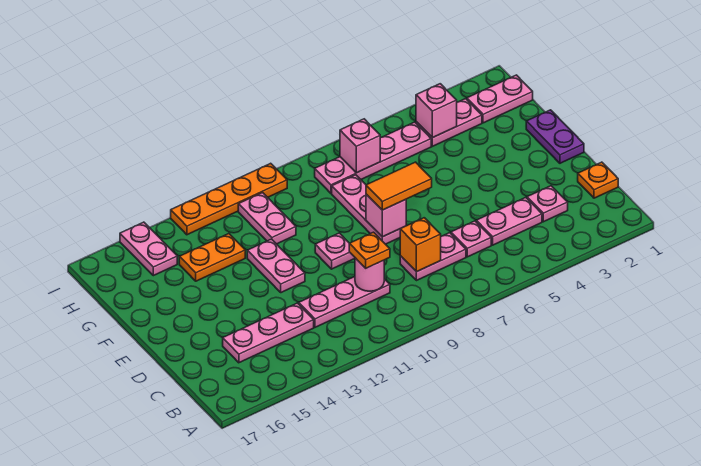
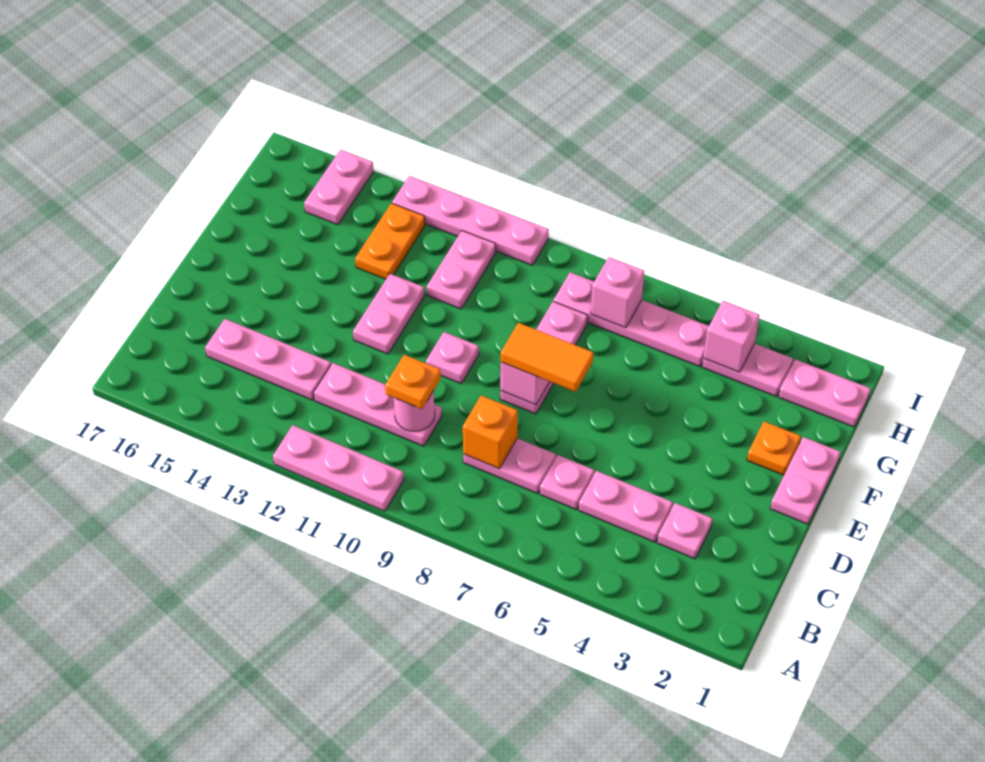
none -> pink plate A10:A12 level 1
orange plate C1 level 1 -> orange plate F2 level 1
purple plate E1:F1 level 1 -> pink plate E1:F1 level 1
orange plate G13:G14 level 1 -> orange plate G13:H13 level 1
orange plate I10:I13 level 1 -> pink plate I10:I13 level 1

